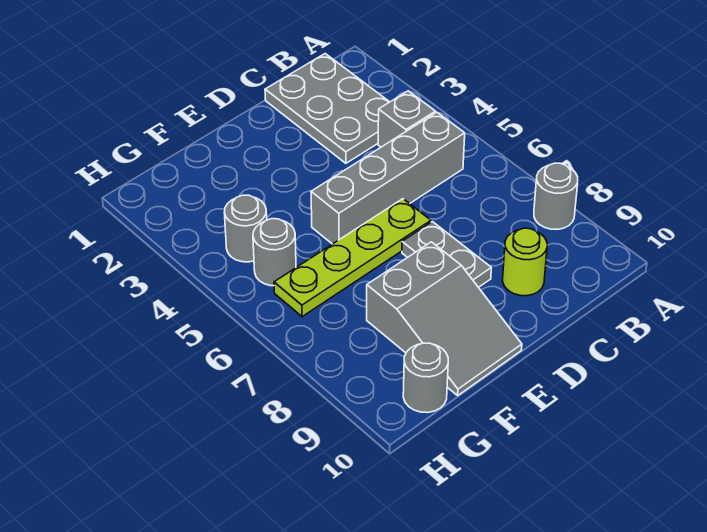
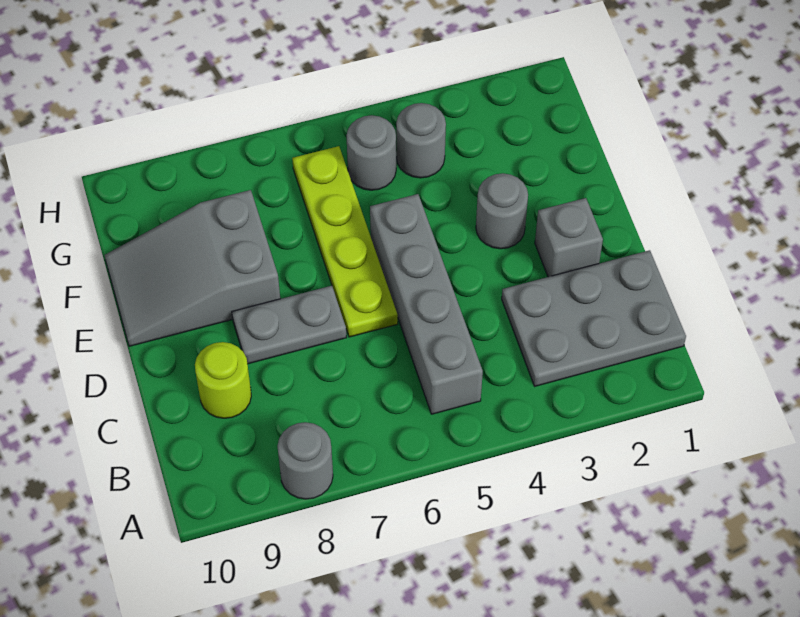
grey brick B4 level 1 -> grey brick D2 level 1
grey round brick G10 level 1 -> grey round brick E3 level 1

